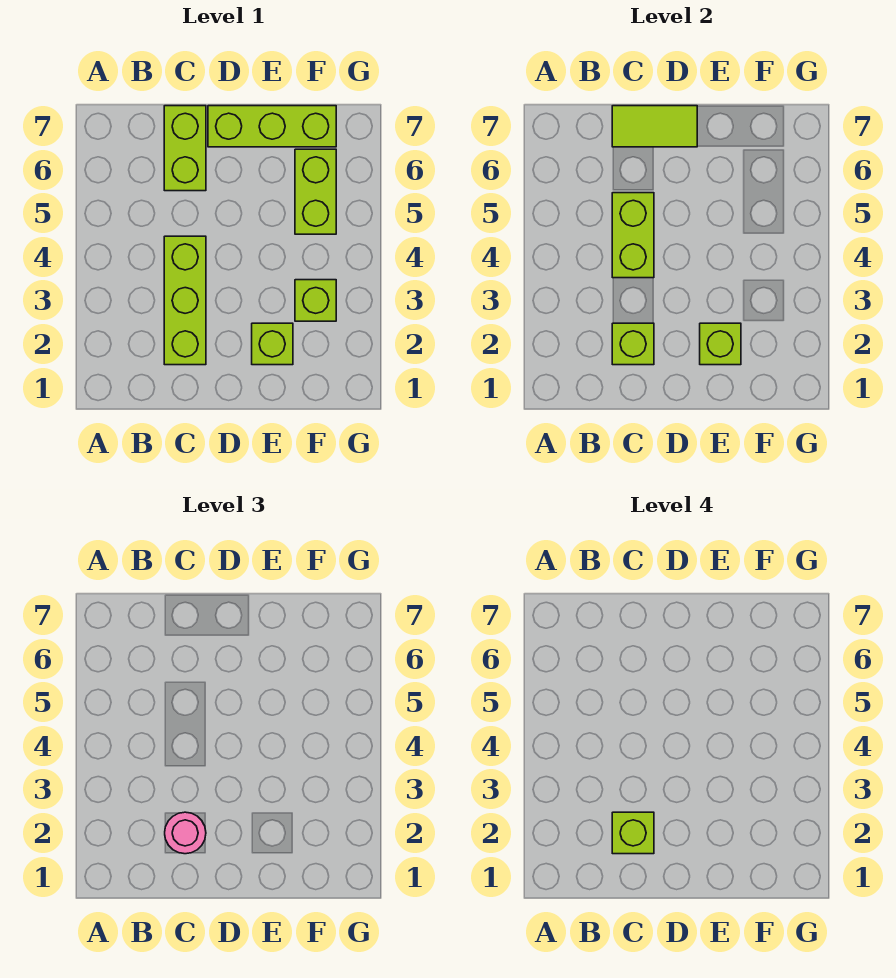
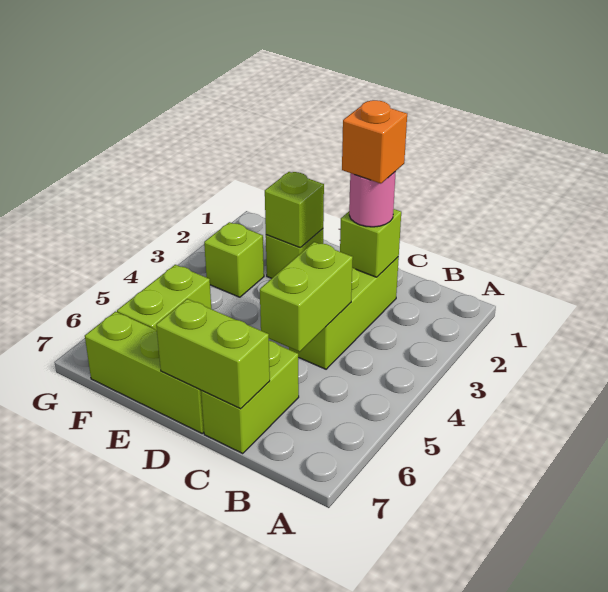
lime brick C2 level 4 -> orange brick C2 level 4
lime tile C7:D7 level 2 -> lime brick C7:D7 level 2

